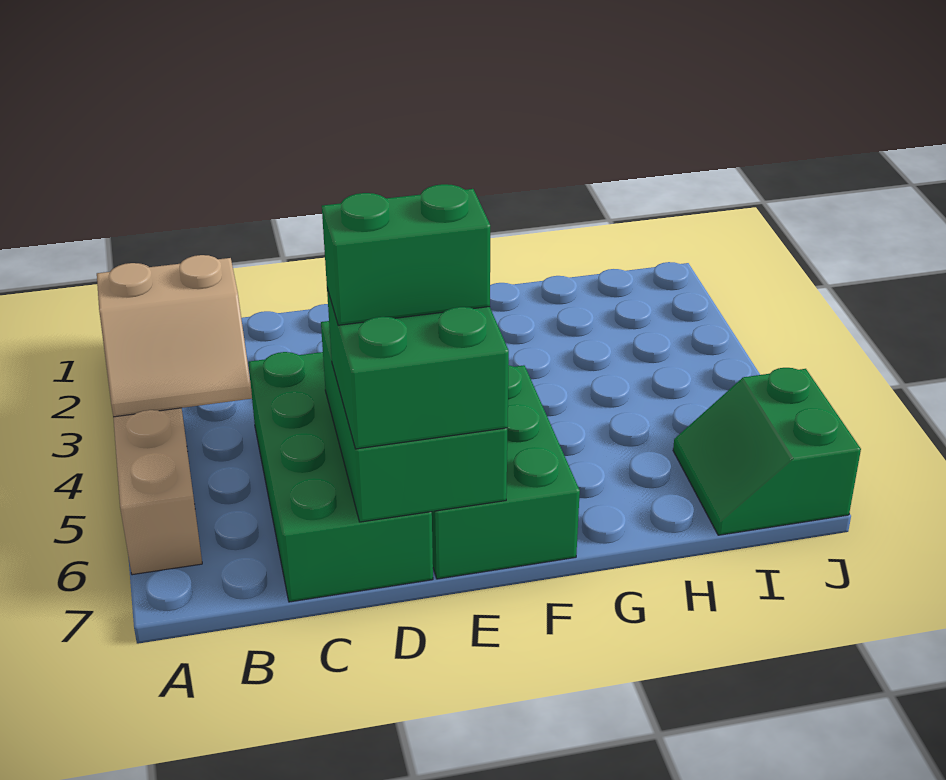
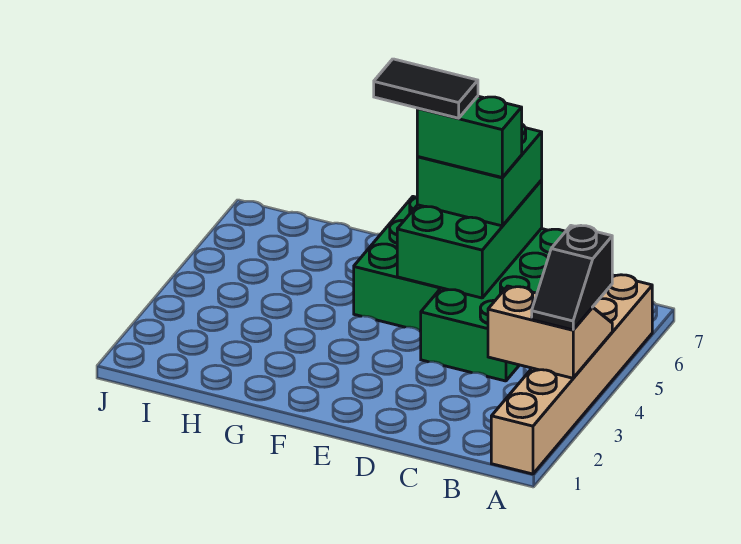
none -> black slope A3:A4 level 3 top 4
none -> black tile E6:F6 level 5
green slope I6:J7 level 1 top J -> none

